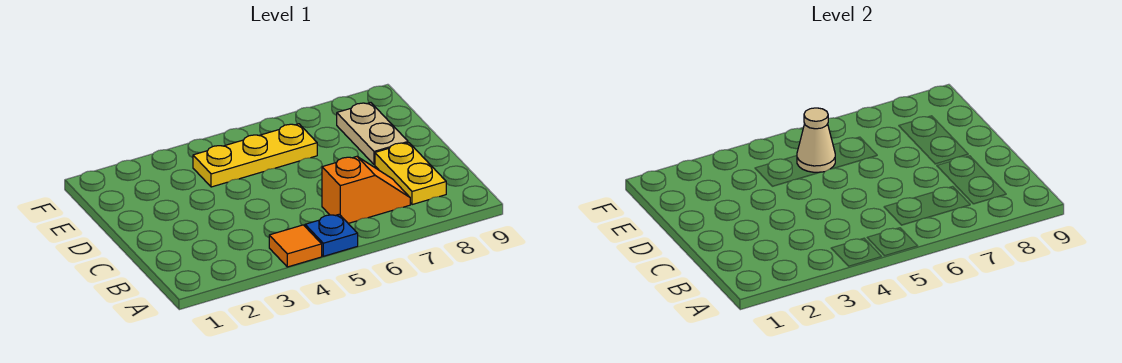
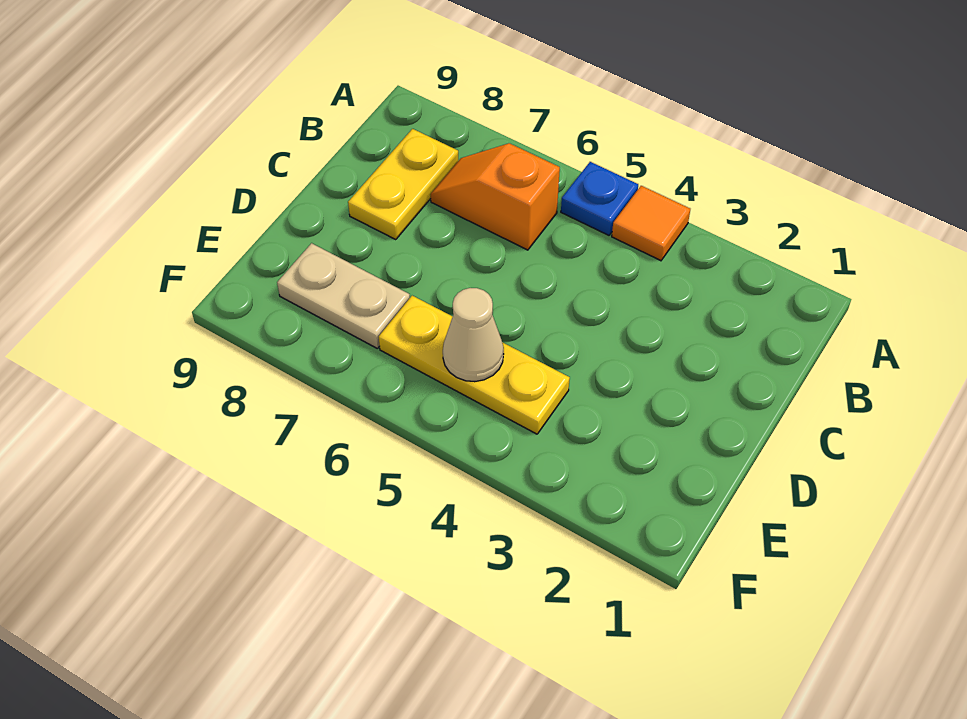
tan plate D8:E8 level 1 -> tan plate E7:E8 level 1

